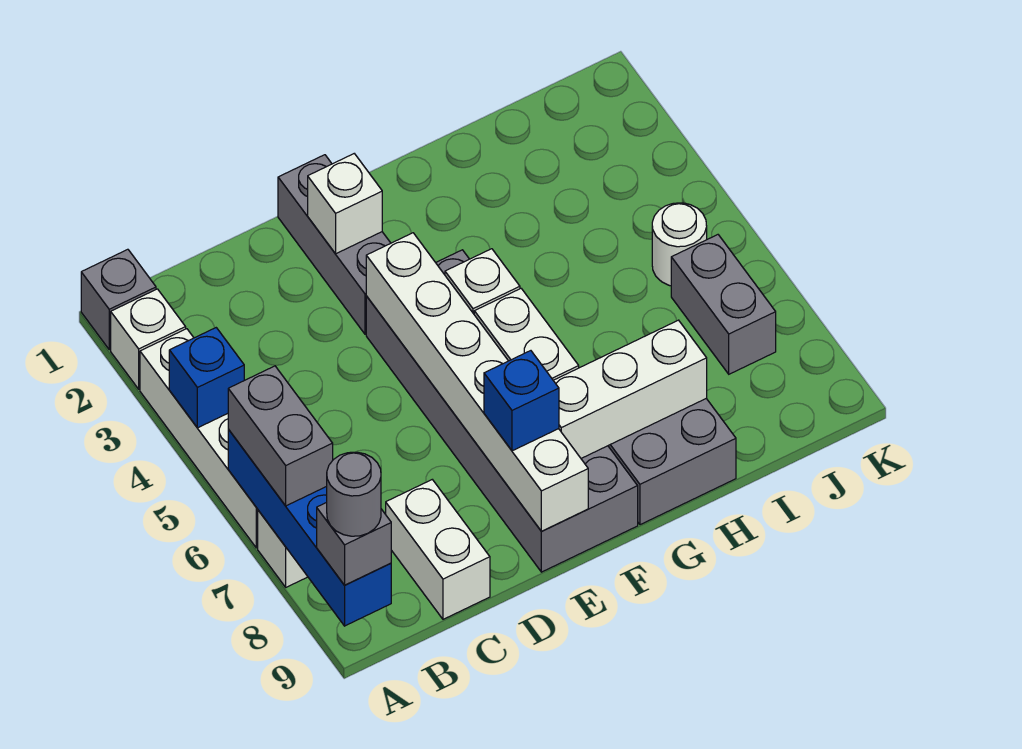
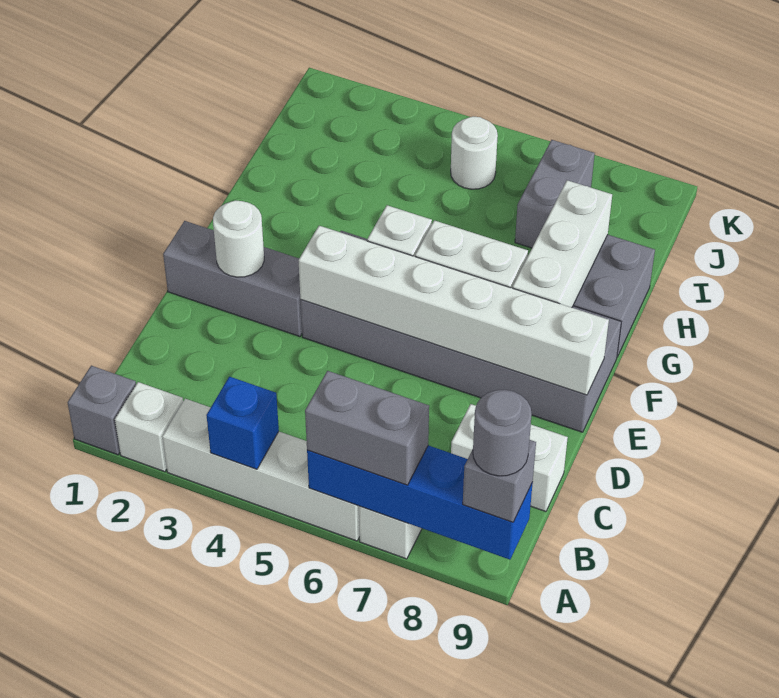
white brick E2 level 2 -> white round brick E2 level 2
blue brick E8 level 3 -> none
grey brick J6:J7 level 1 -> grey brick I7:J7 level 1

